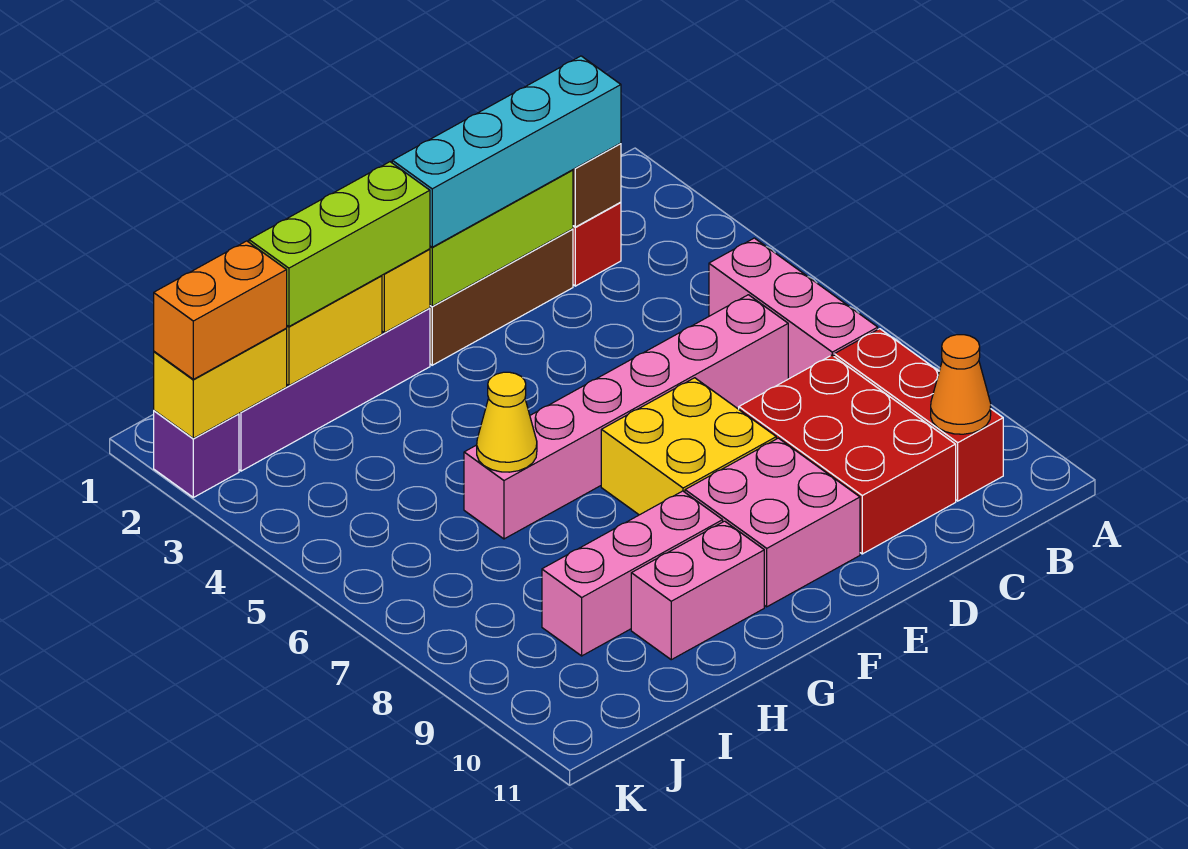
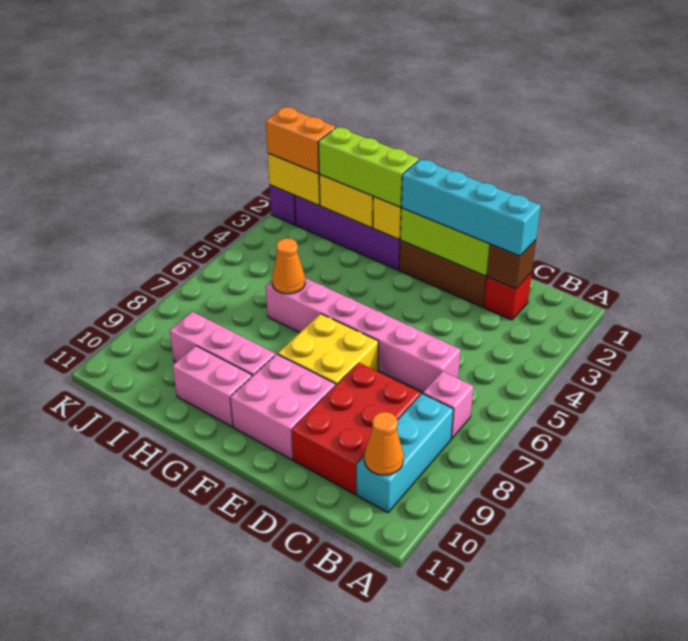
pink brick B5:B7 level 1 -> pink brick B7 level 1
red brick B8:B10 level 1 -> cyan brick B8:B10 level 1
yellow cone H6 level 2 -> orange cone H6 level 2

